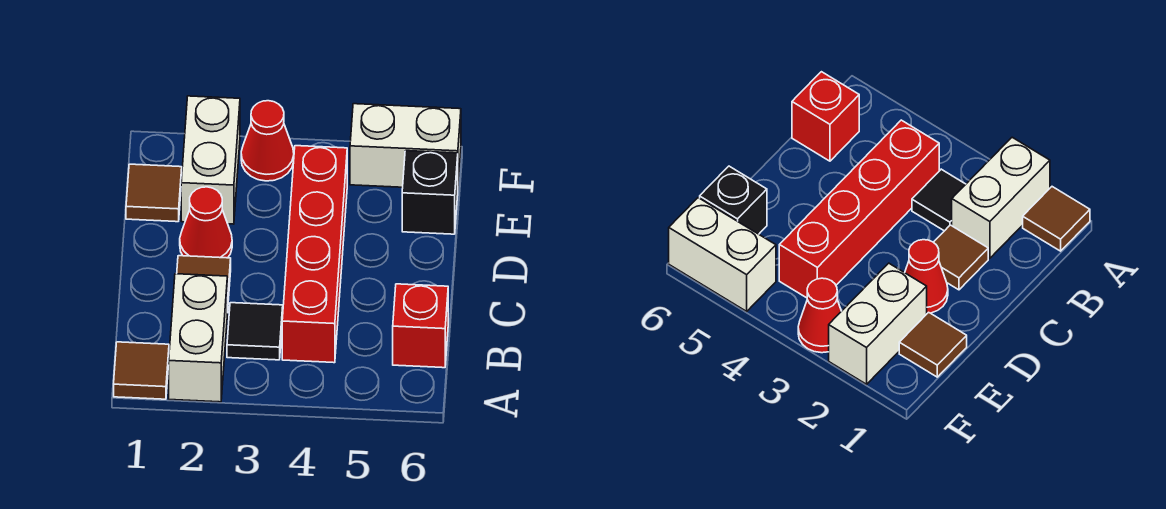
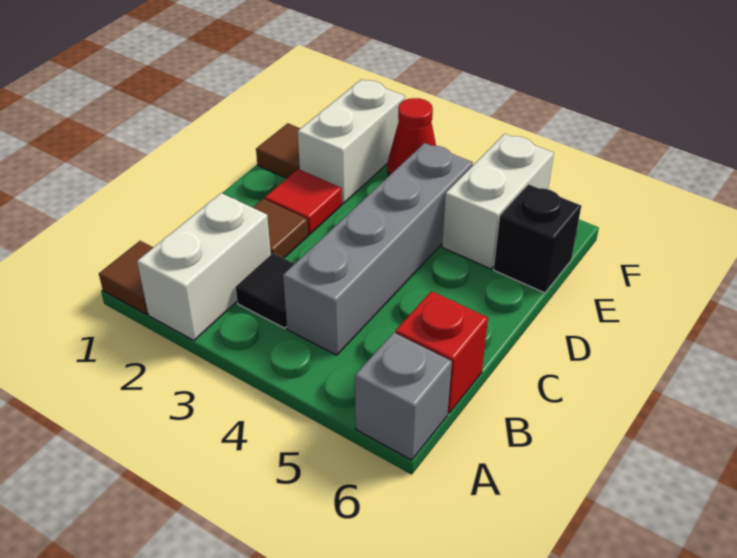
none -> grey brick A6 level 1
red brick B4:E4 level 1 -> grey brick B4:E4 level 1
red cone D2 level 1 -> red tile D2 level 1
white brick F5:F6 level 1 -> white brick E5:F5 level 1

